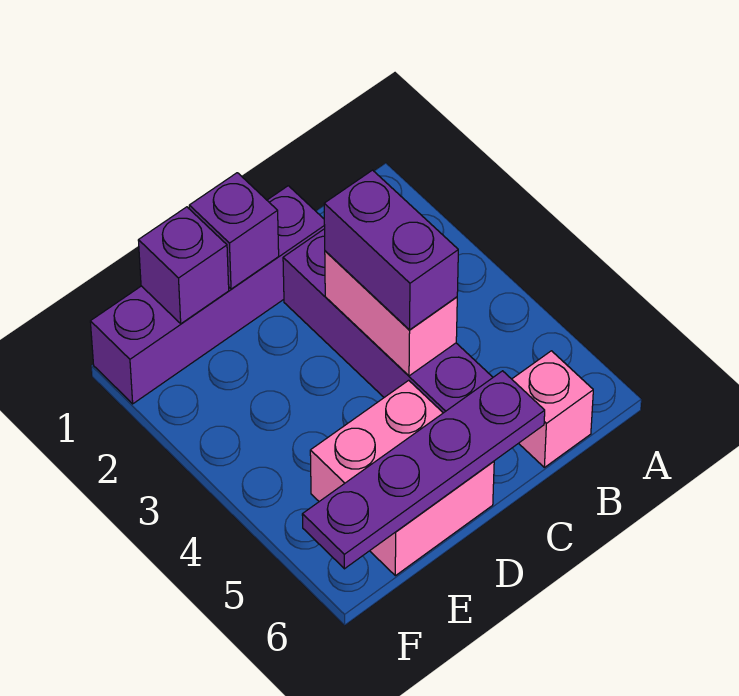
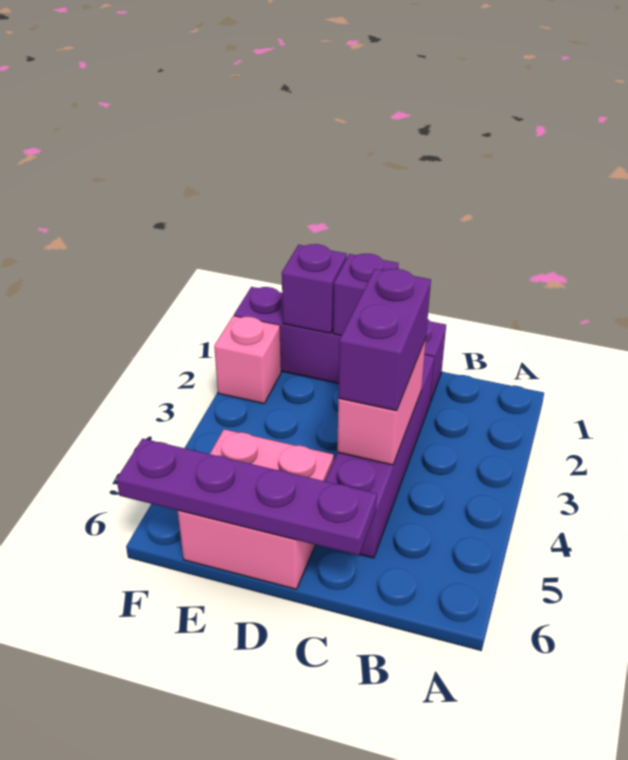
pink brick B6 level 1 -> pink brick F2 level 1

